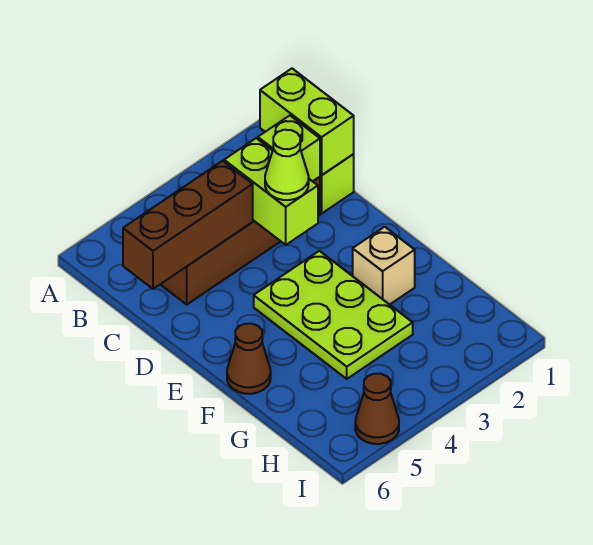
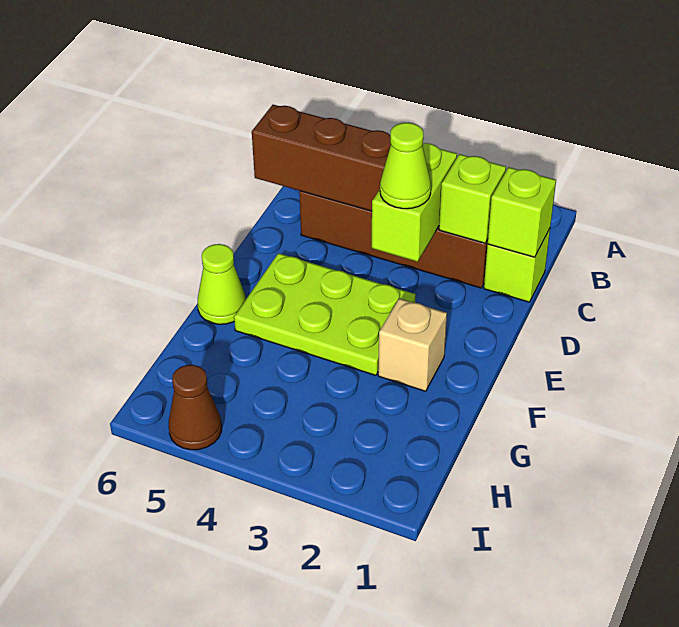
lime brick B1:C1 level 2 -> lime brick C1 level 2
lime plate E3:G4 level 1 -> lime plate E3:F5 level 1
brown cone F6 level 1 -> lime cone F6 level 1

